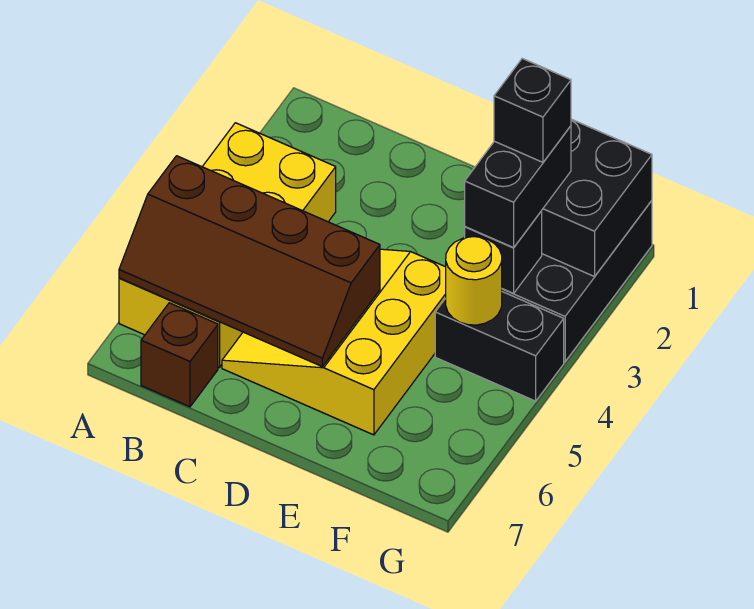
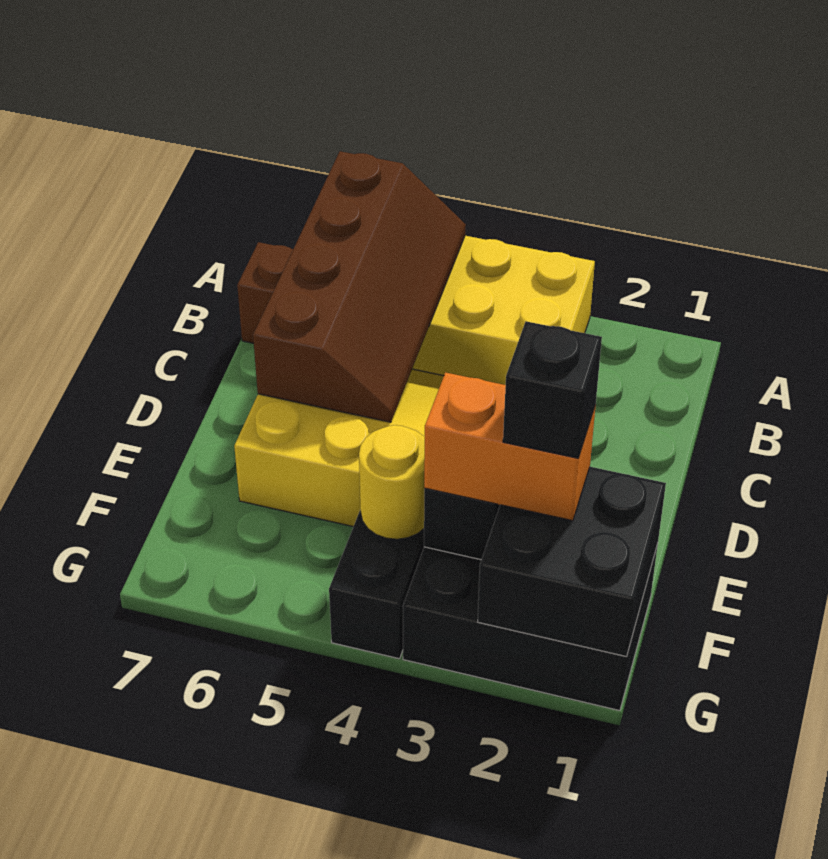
brown slope A5:D6 level 2 top 5 -> brown slope A5:D6 level 2 top 6
black brick F2:F3 level 3 -> orange brick F2:F3 level 3

